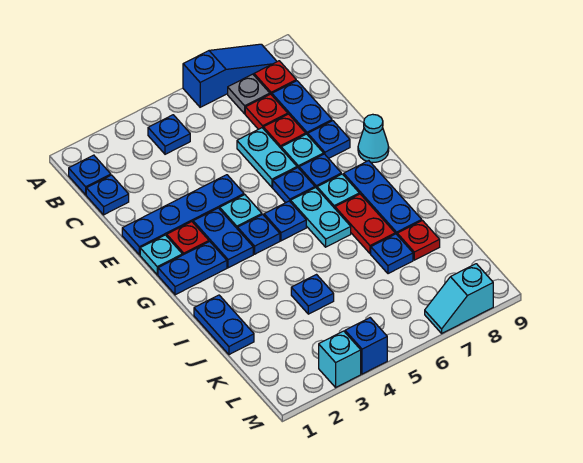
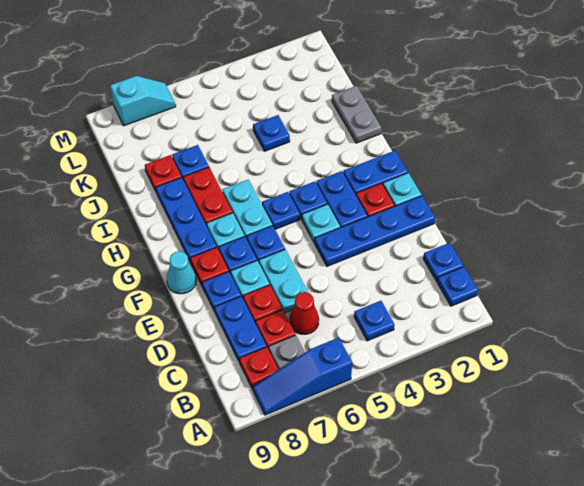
none -> red cone C6 level 1
none -> red plate F8 level 1
blue plate I1:J1 level 1 -> grey plate I1:J1 level 1
cyan brick M3 level 1 -> none
blue brick M4 level 1 -> none

